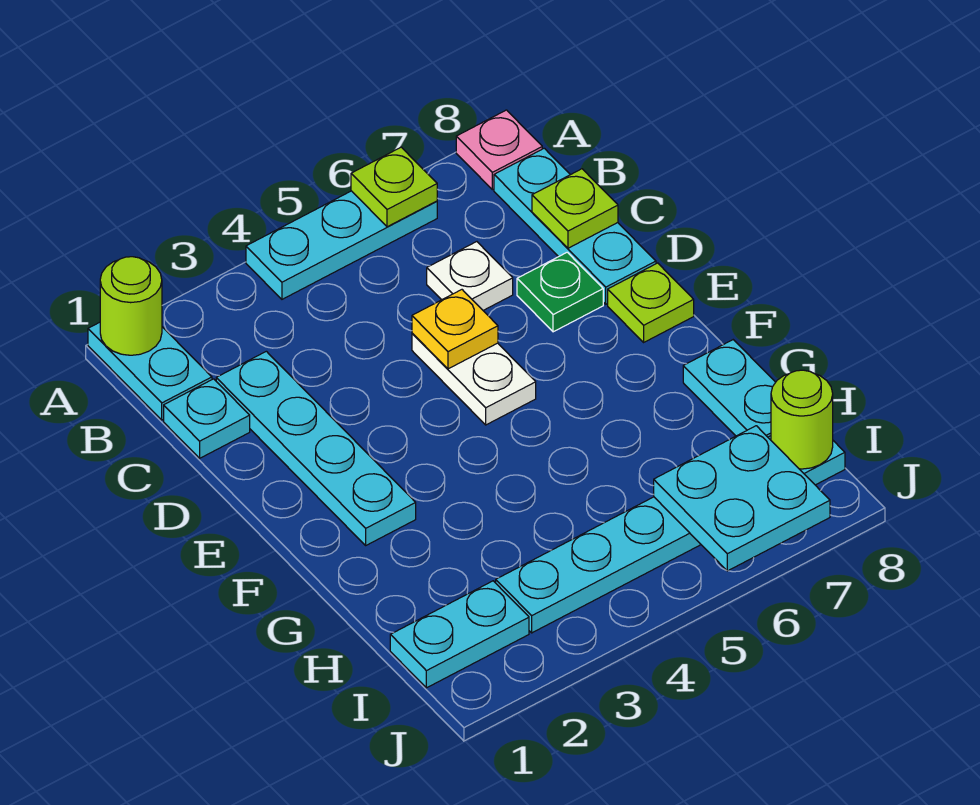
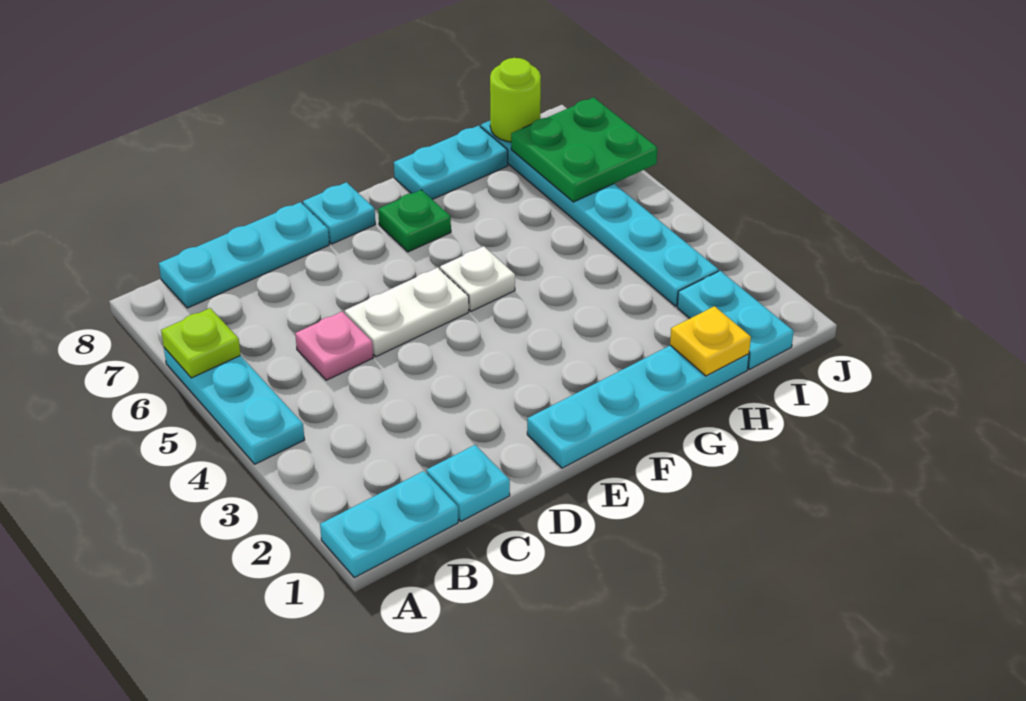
lime round brick A1 level 2 -> none
pink plate A8 level 1 -> pink plate C5 level 1
cyan plate C2:F2 level 1 -> cyan plate E1:H1 level 1
white plate C6 level 1 -> white plate F5 level 1
lime plate C8 level 2 -> none
yellow plate D5 level 2 -> yellow plate H1 level 2
green plate D7 level 1 -> green plate F7 level 1
lime plate E8 level 1 -> cyan plate E8 level 1
cyan plate I6:J7 level 2 -> green plate I6:J7 level 2

